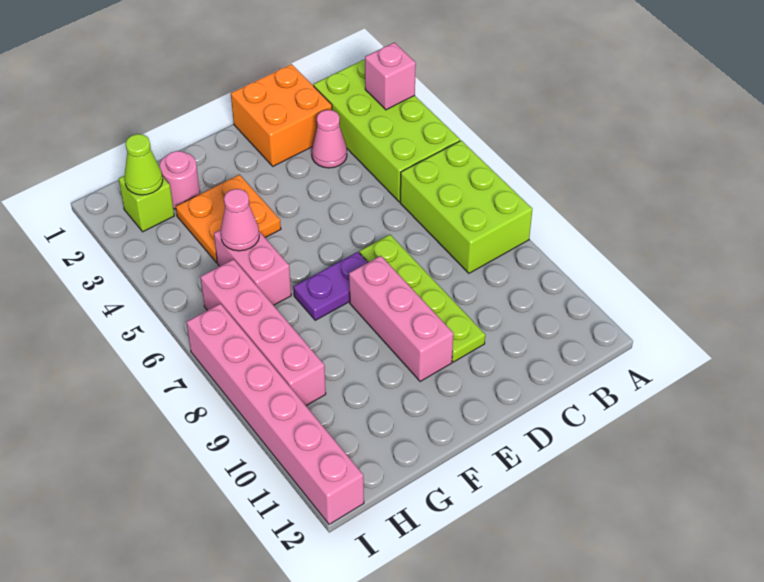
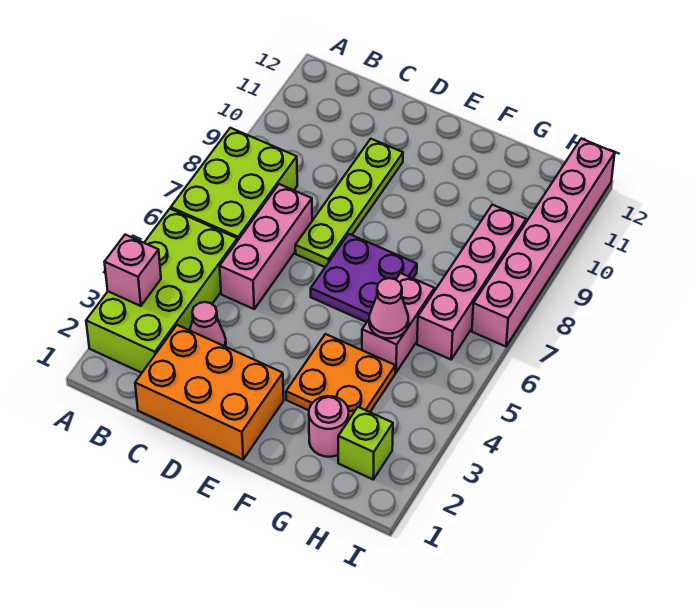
orange brick C1:D2 level 1 -> orange brick C1:E2 level 1
purple plate E7:F7 level 1 -> purple plate E6:F7 level 1
pink brick E8:E10 level 1 -> pink brick C5:C7 level 1
lime cone H2 level 2 -> none

